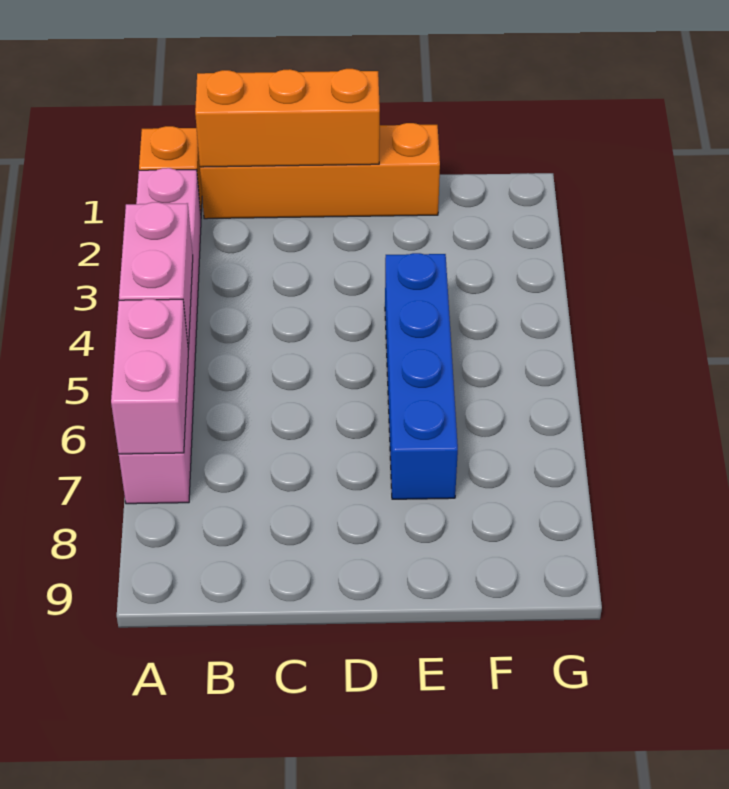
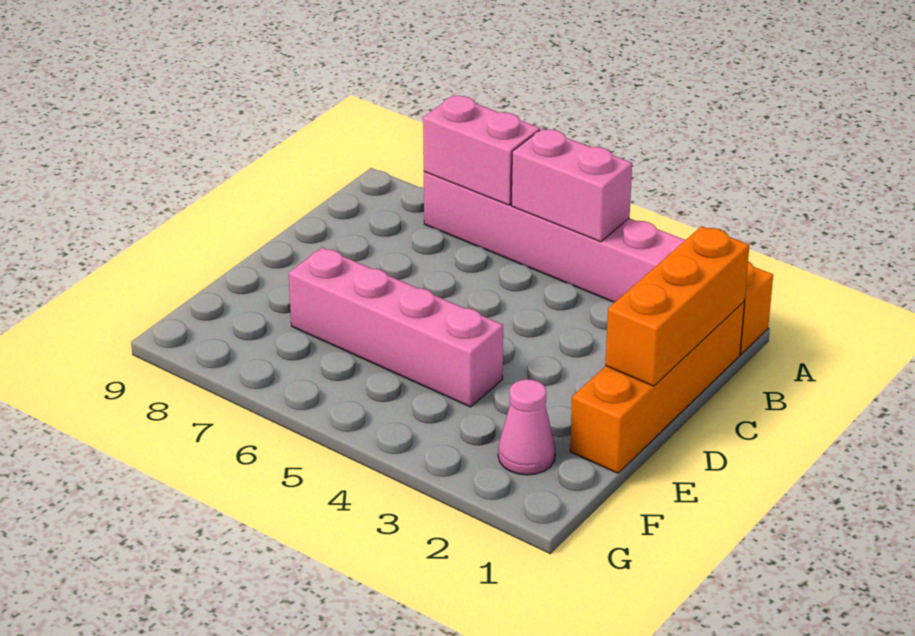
blue brick E4:E7 level 1 -> pink brick E4:E7 level 1
none -> pink cone F2 level 1

